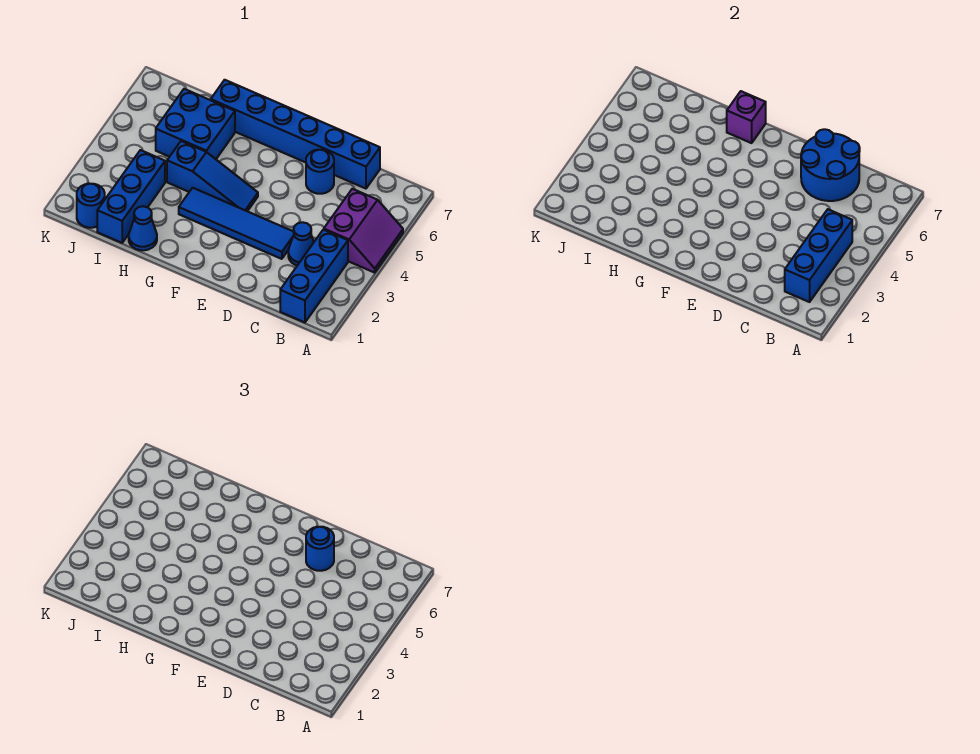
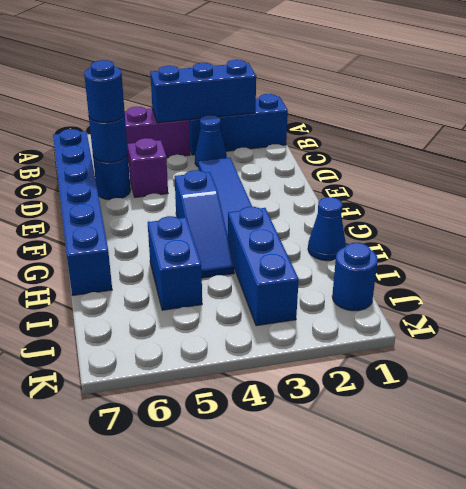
blue round brick C6:D7 level 2 -> blue round brick D6 level 2
blue slope F4:H4 level 1 top H -> blue slope F4:H4 level 1 top F
purple brick G7 level 2 -> purple brick D5 level 1
blue brick H5:I6 level 1 -> blue brick H5:I5 level 1
blue brick I1:I3 level 1 -> blue brick H3:J3 level 1

